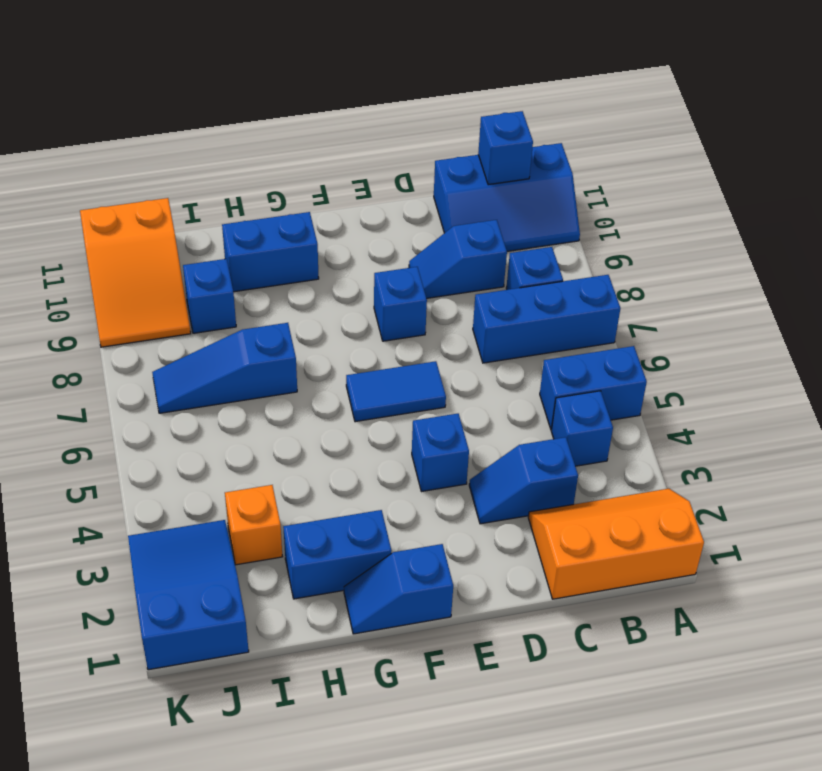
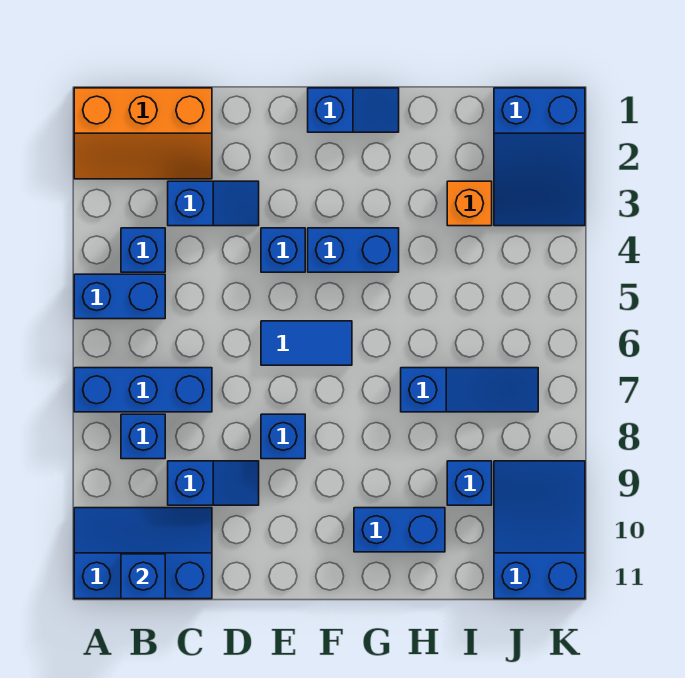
blue brick G2:H2 level 1 -> blue brick F4:G4 level 1
orange slope J9:K11 level 1 top 11 -> blue slope J9:K11 level 1 top 11

